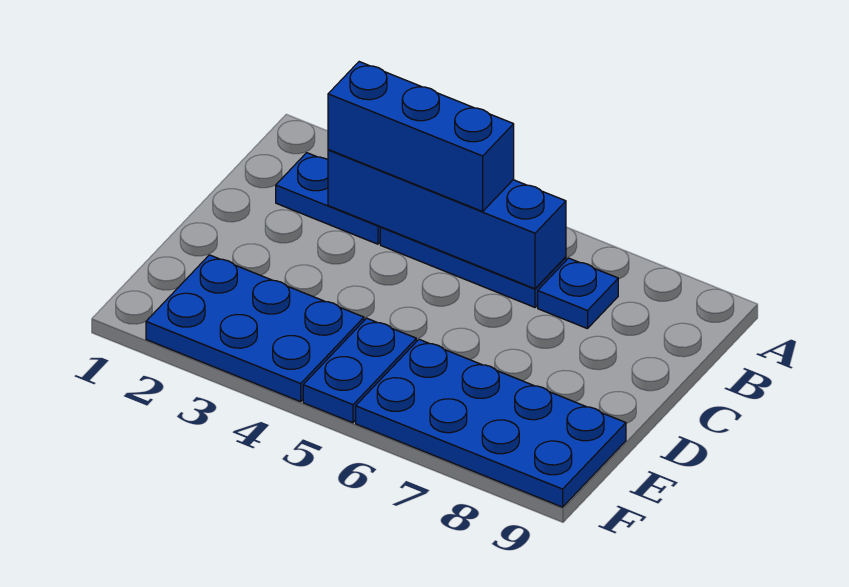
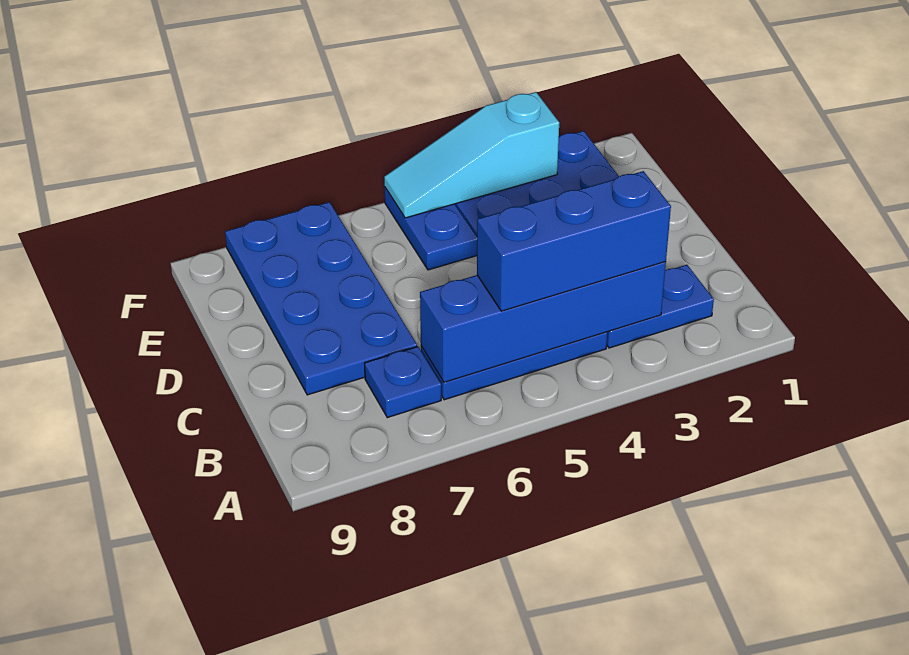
blue plate E6:F9 level 1 -> blue plate C7:F8 level 1
none -> cyan slope F3:F5 level 2 top 3

